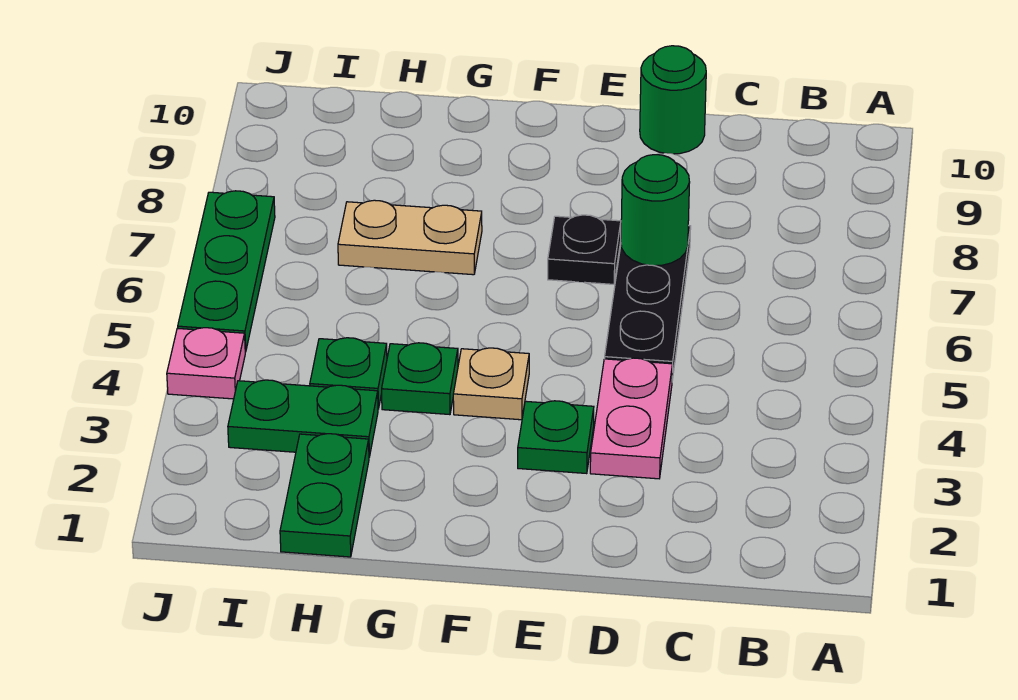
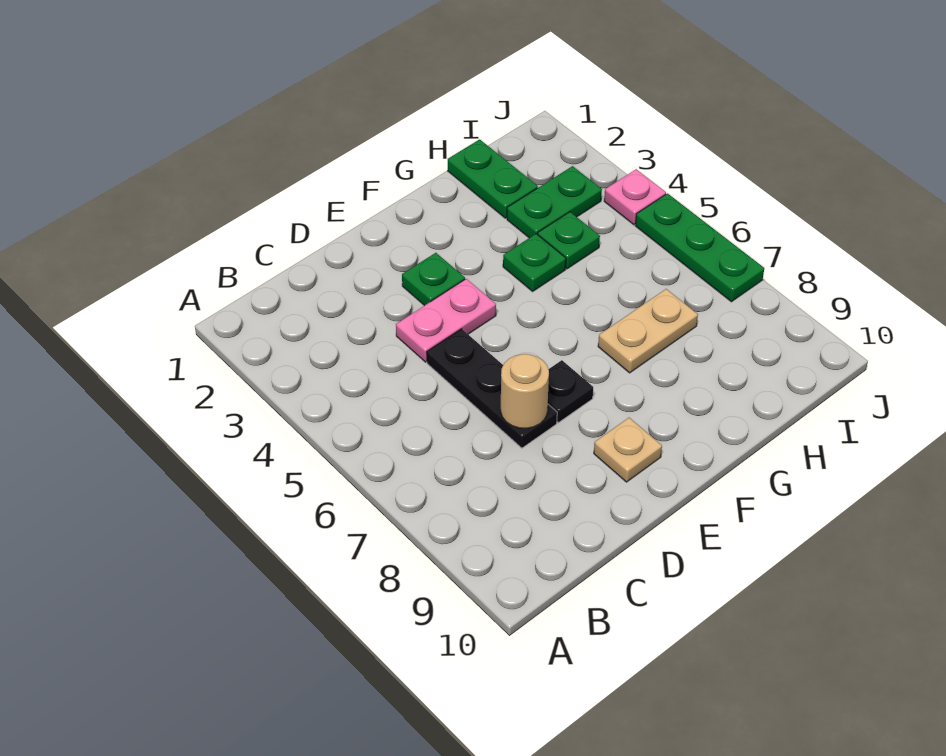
pink plate D3:D4 level 1 -> pink plate D4:E4 level 1
green round brick D7 level 2 -> tan round brick D7 level 2
green round brick D10 level 1 -> none
tan plate F4 level 1 -> tan plate E9 level 1

